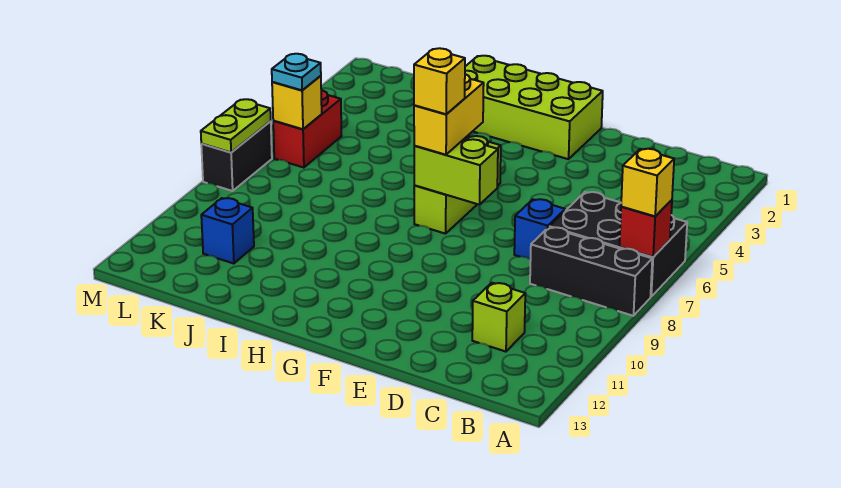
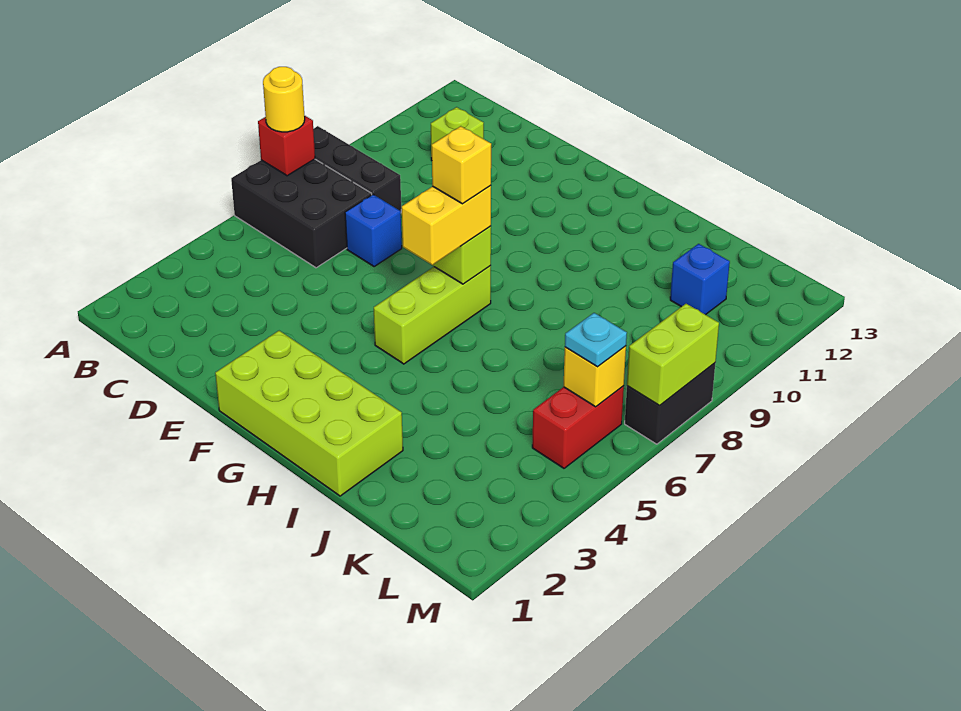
yellow brick A7 level 3 -> yellow round brick A7 level 3
lime plate M7:M8 level 2 -> lime brick M7:M8 level 2

